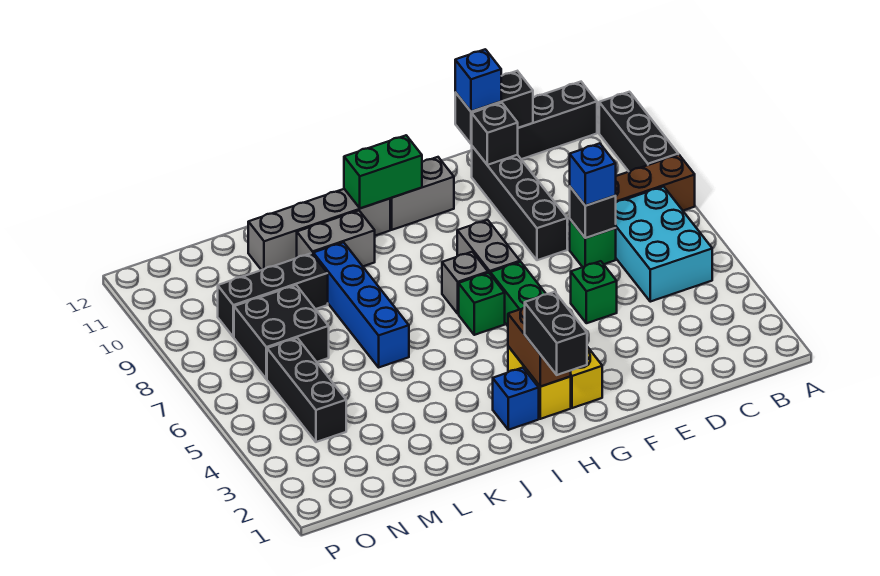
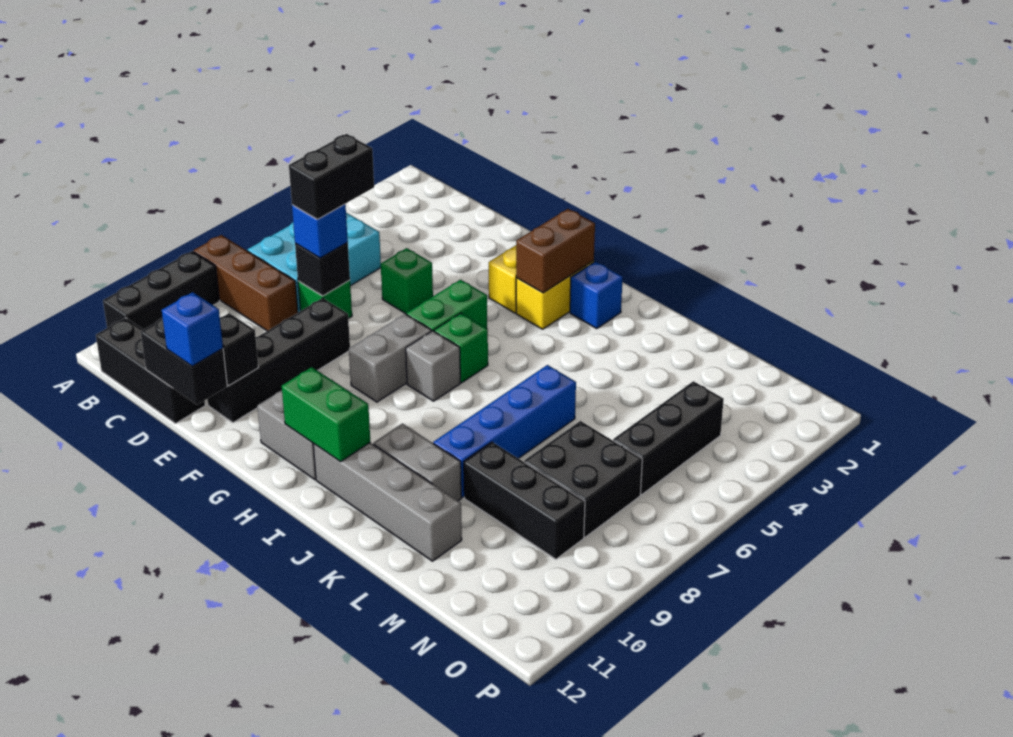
black brick H1:H2 level 3 -> black brick D6:D7 level 4

